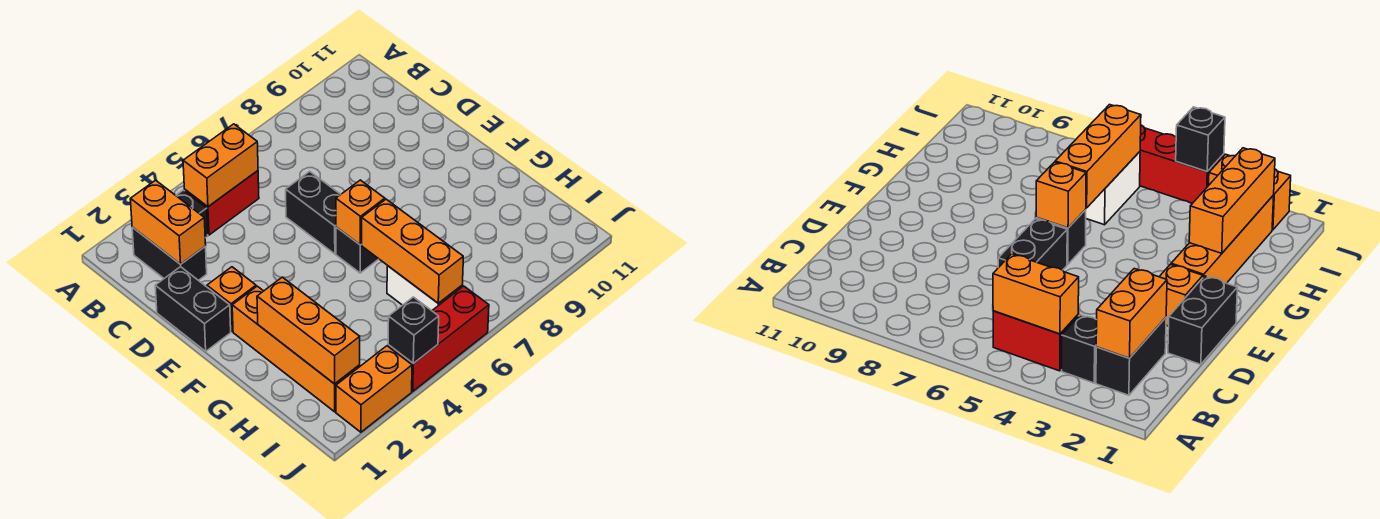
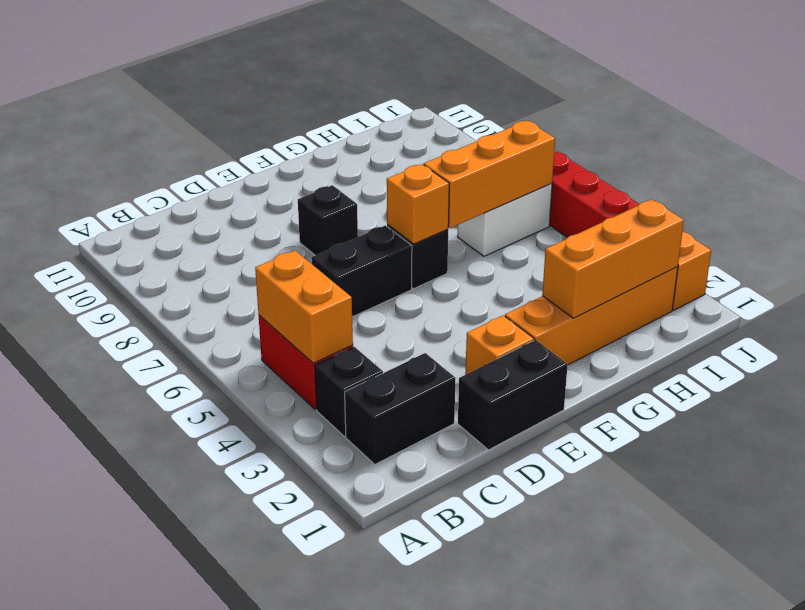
orange brick B2:C2 level 2 -> none
black brick J4 level 2 -> black brick E8 level 1

